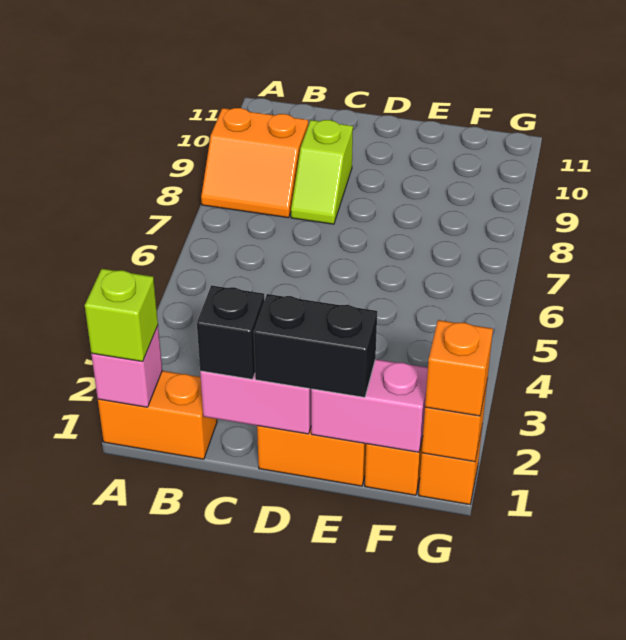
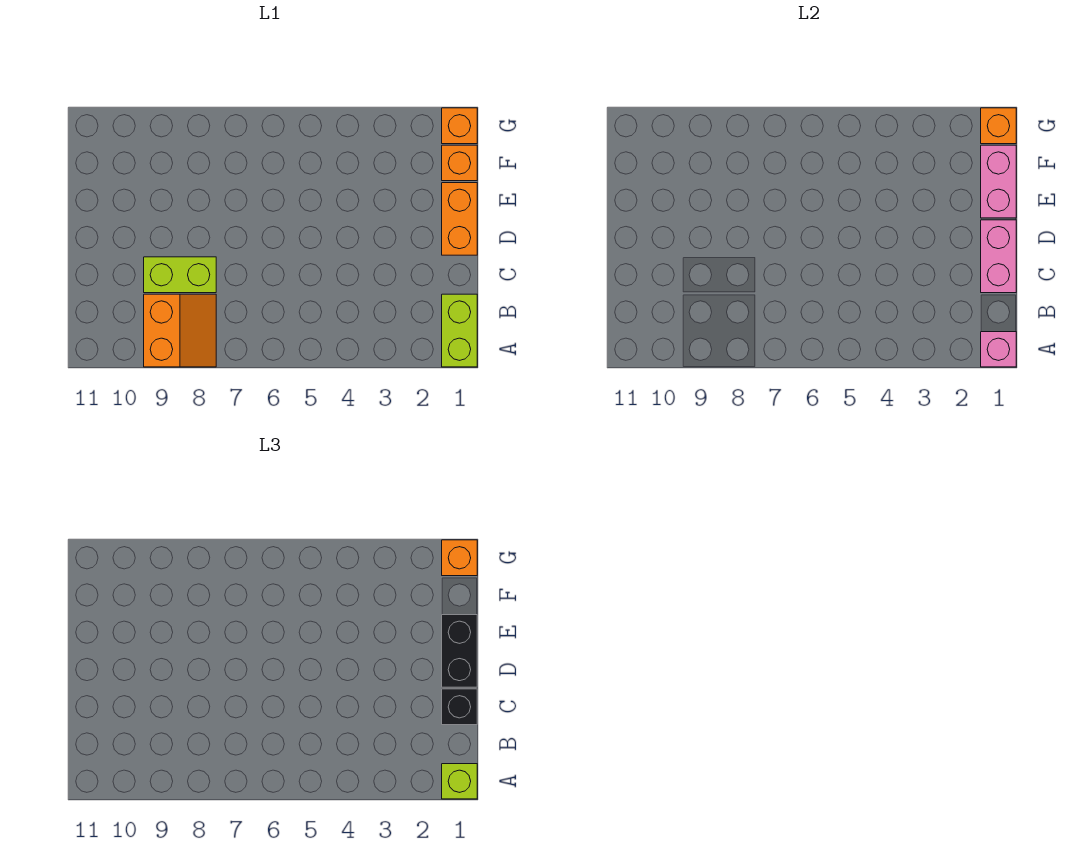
orange brick A1:B1 level 1 -> lime brick A1:B1 level 1
lime slope C8:C9 level 1 top 9 -> lime brick C8:C9 level 1

